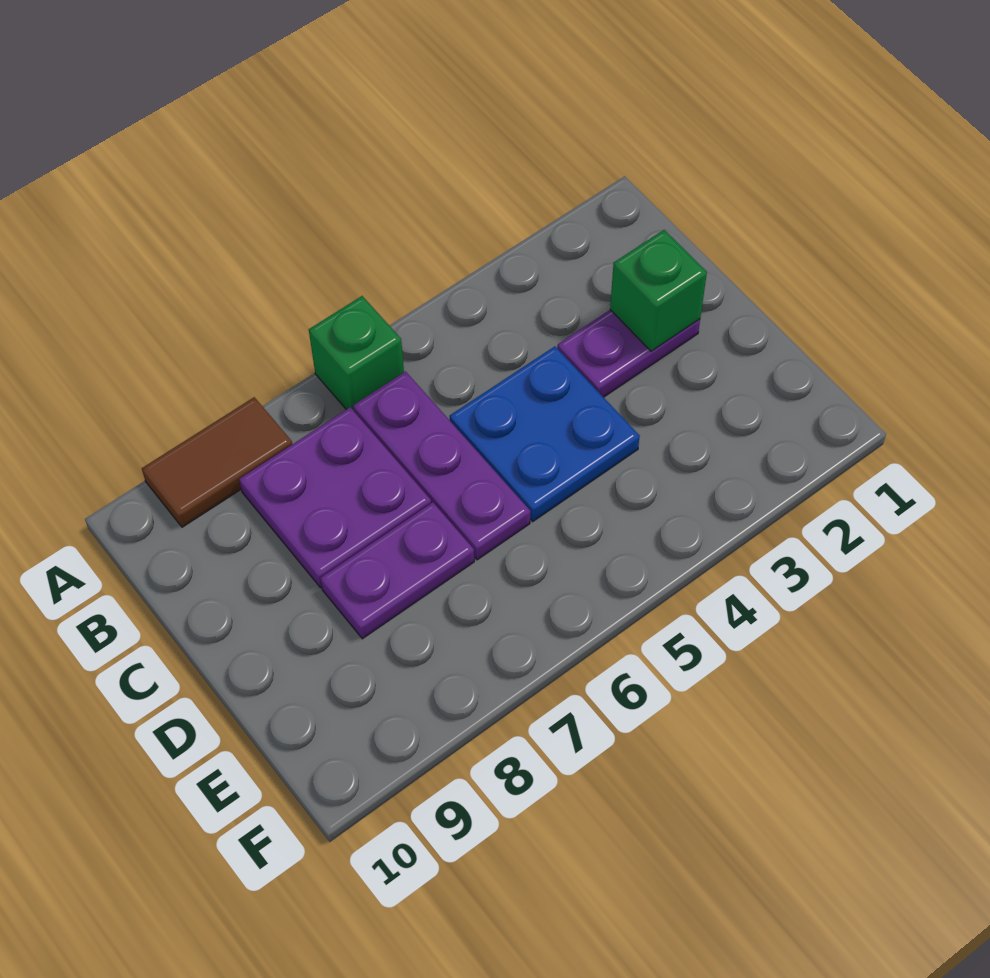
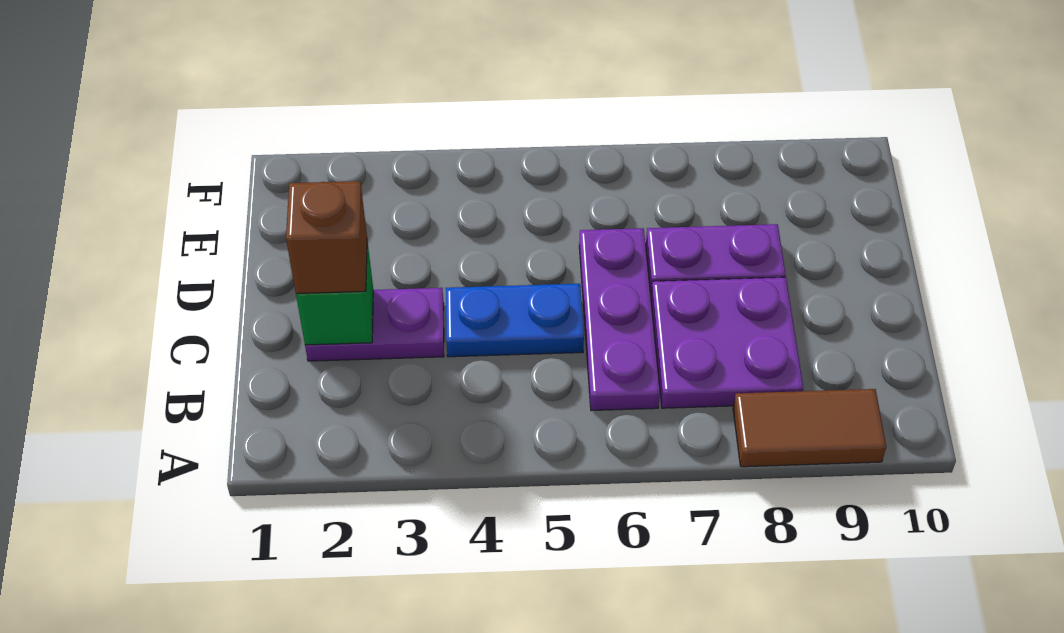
green brick A6 level 1 -> none
none -> brown brick C2 level 3
blue plate C4:D5 level 1 -> blue plate C4:C5 level 1

